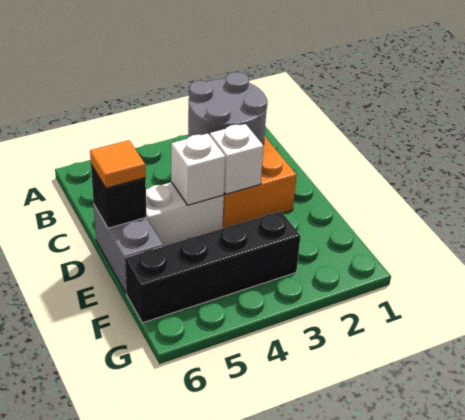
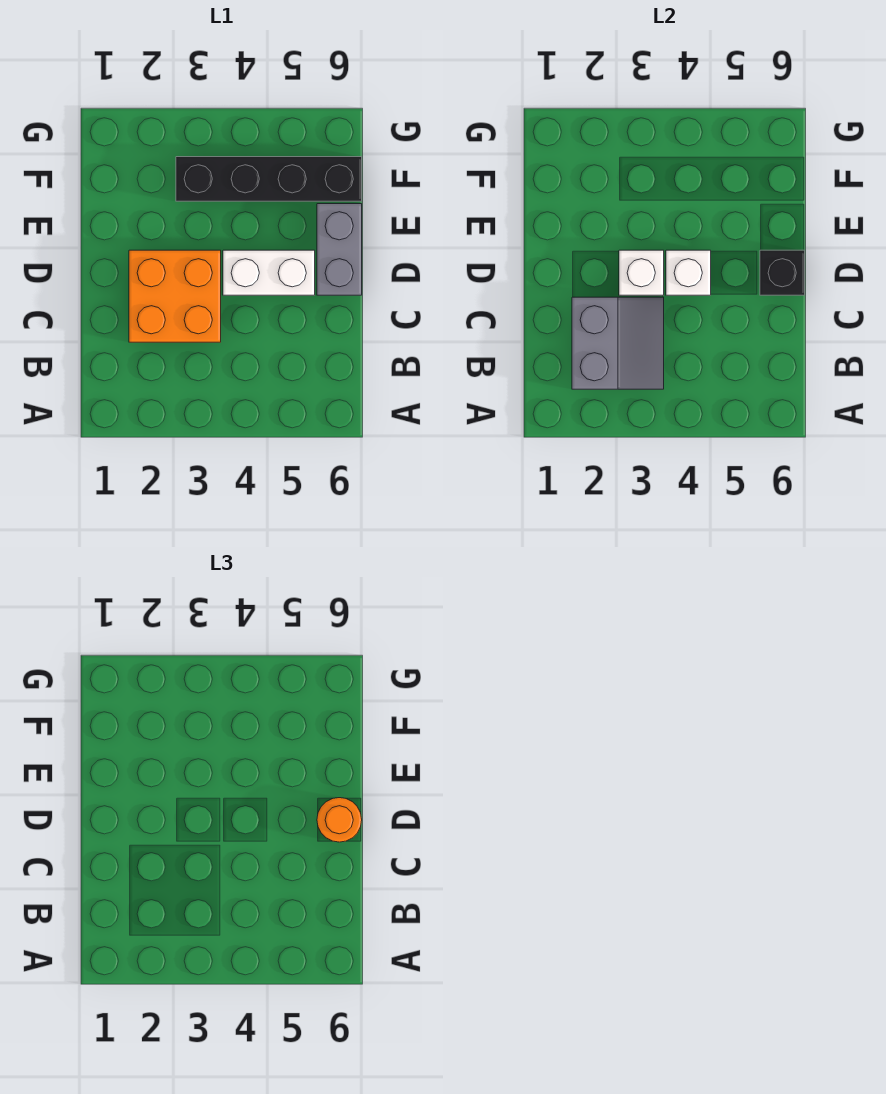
grey round brick B2:C3 level 2 -> grey slope B2:C3 level 2 top 2
orange tile D6 level 3 -> orange round brick D6 level 3

